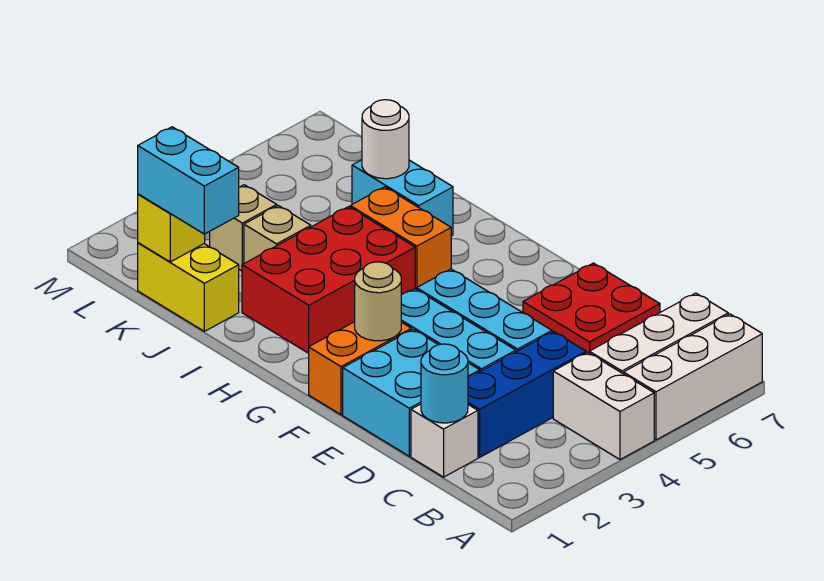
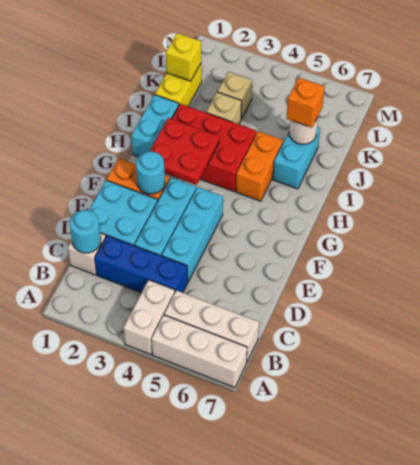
red plate D6:E7 level 1 -> red plate G2:H3 level 2
tan round brick F2 level 2 -> cyan round brick F2 level 2
cyan brick J1:K1 level 3 -> cyan brick H1:I1 level 1
none -> orange brick J6 level 3

